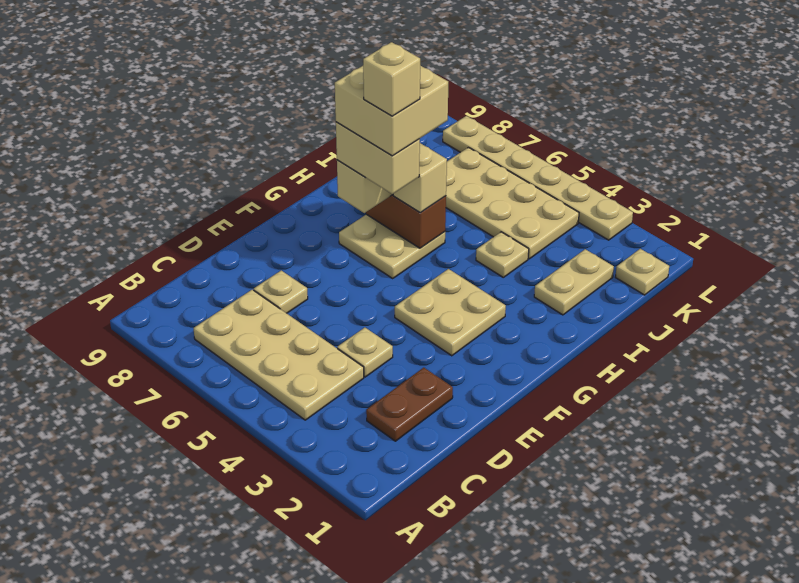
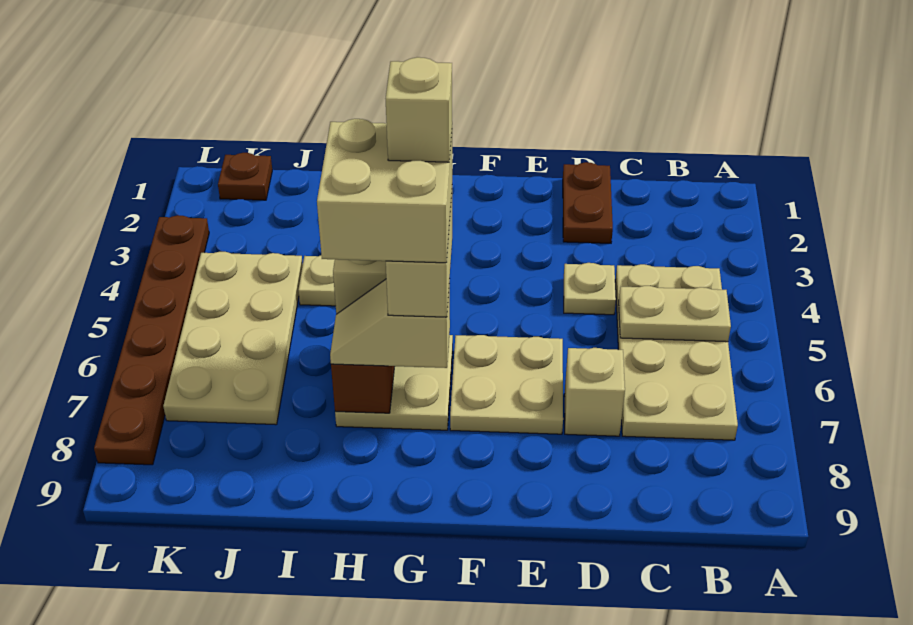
brown plate C2:D2 level 1 -> brown plate D1:D2 level 1
tan plate D7 level 1 -> tan brick D7 level 1
tan plate F3:G4 level 1 -> tan plate E6:F7 level 1
tan plate I2:J2 level 1 -> tan plate B5:C5 level 2
tan plate K1 level 1 -> brown plate K1 level 1
tan plate L3:L8 level 1 -> brown plate L3:L8 level 1

